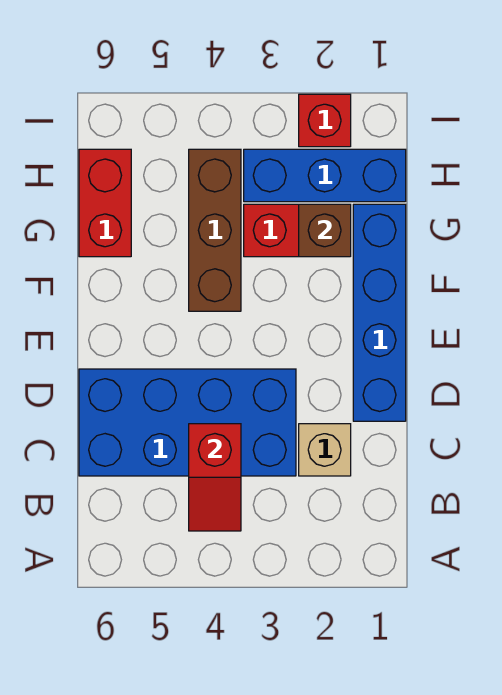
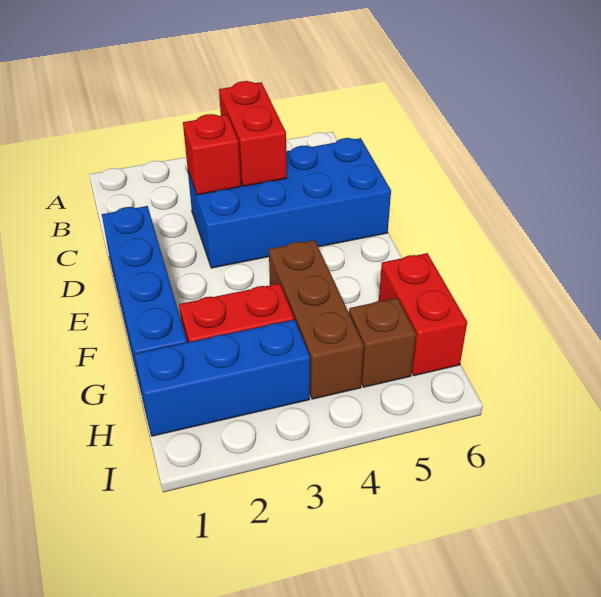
red slope B4:C4 level 2 top C -> red brick B4:C4 level 2
tan brick C2 level 1 -> none
brown brick G2 level 2 -> brown brick H5 level 1
red brick I2 level 1 -> red brick C3 level 2

